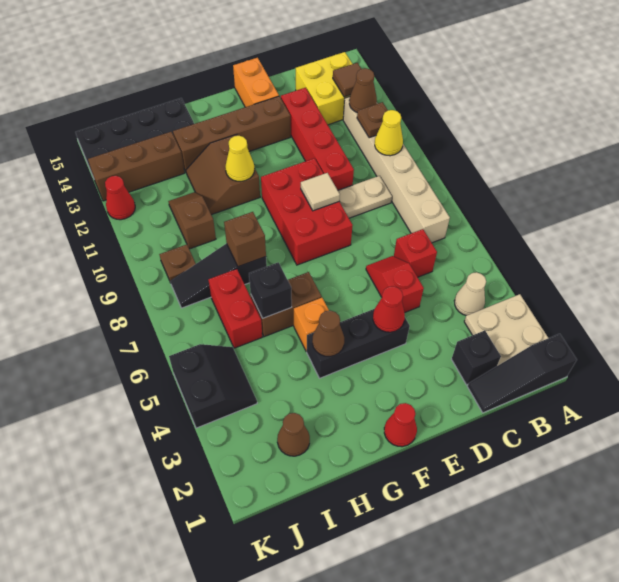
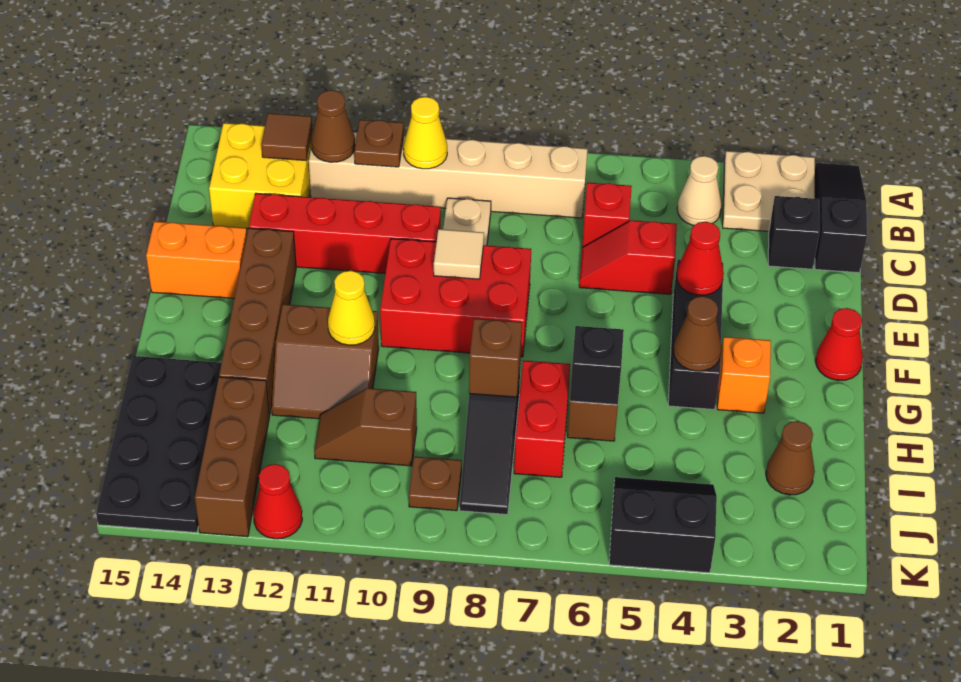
black slope A1:C1 level 1 top A -> black slope A1:C1 level 1 top C
orange brick G5 level 1 -> orange brick G3 level 1
red brick I6:I7 level 1 -> red brick H7:I7 level 1

